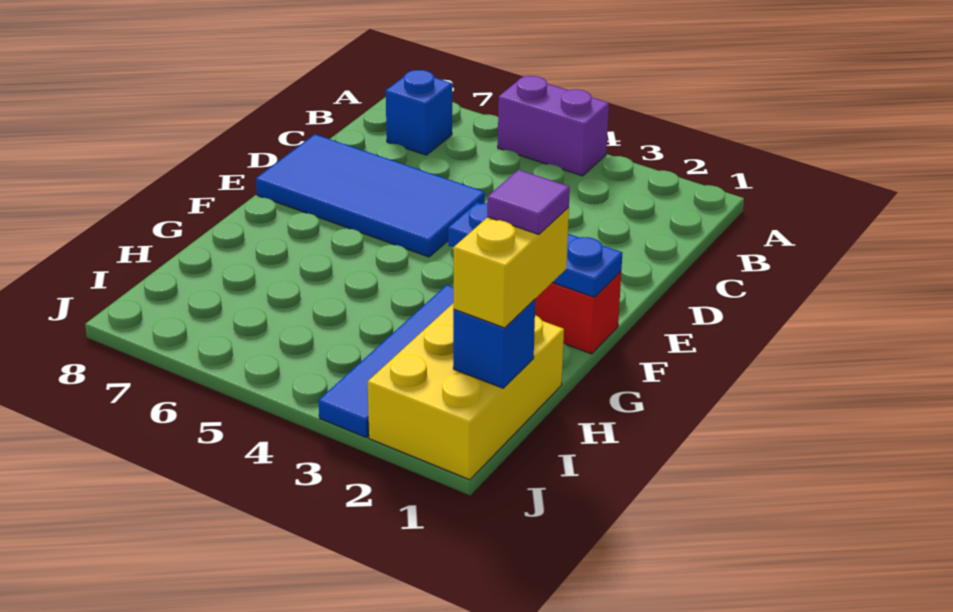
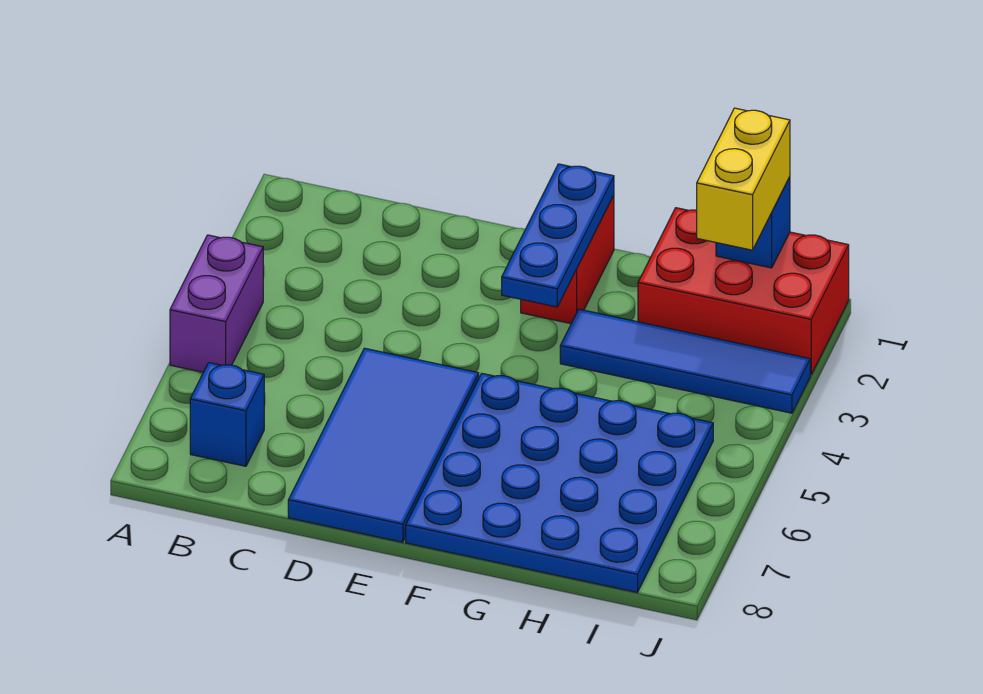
none -> blue plate F5:I8 level 1
yellow brick H1:J2 level 1 -> red brick H1:J2 level 1
yellow brick H1:I1 level 3 -> yellow brick I1:I2 level 3
purple tile H1 level 4 -> none

